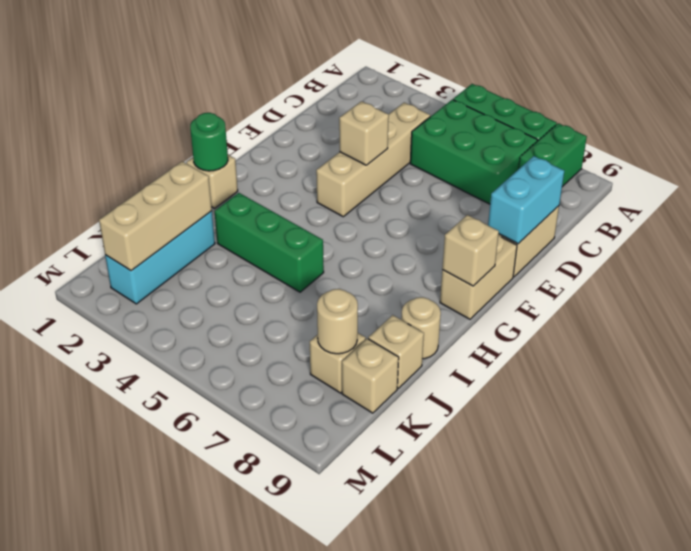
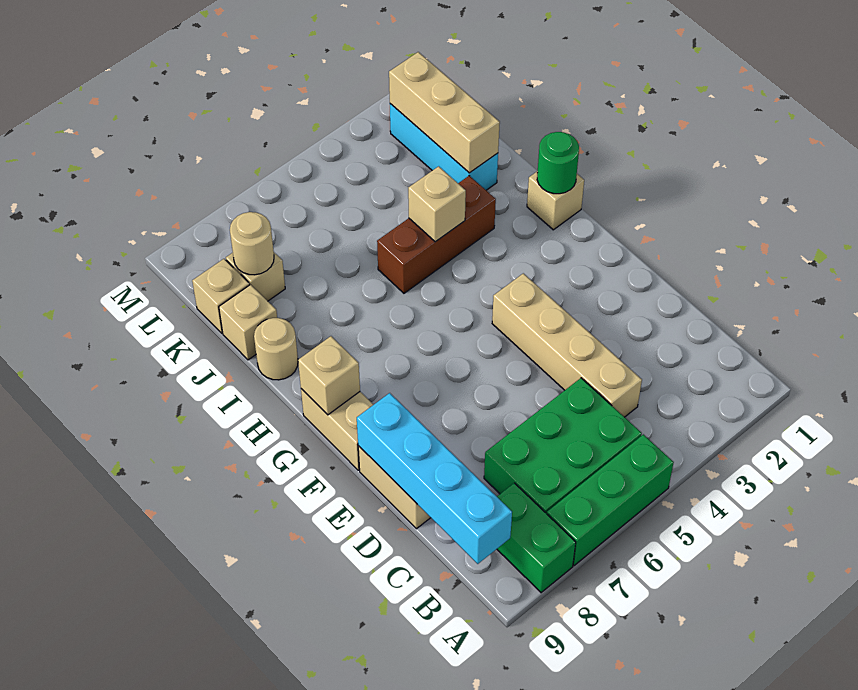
cyan brick D9:E9 level 2 -> cyan brick B9:E9 level 2
tan brick E4 level 2 -> tan brick I4 level 2
green brick I3:I5 level 1 -> brown brick I3:I5 level 1

